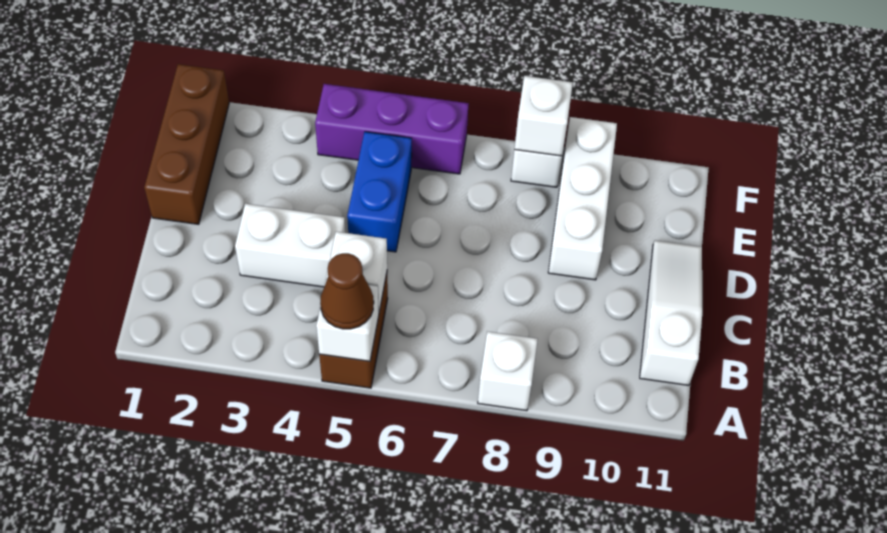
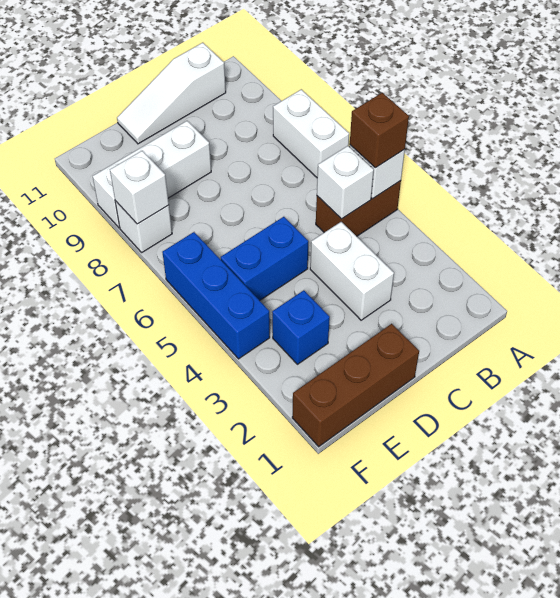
brown cone A5 level 3 -> brown brick A5 level 3
white brick A8 level 1 -> white brick A7:A8 level 1
none -> blue brick E3 level 1
purple brick F4:F6 level 1 -> blue brick F4:F6 level 1

